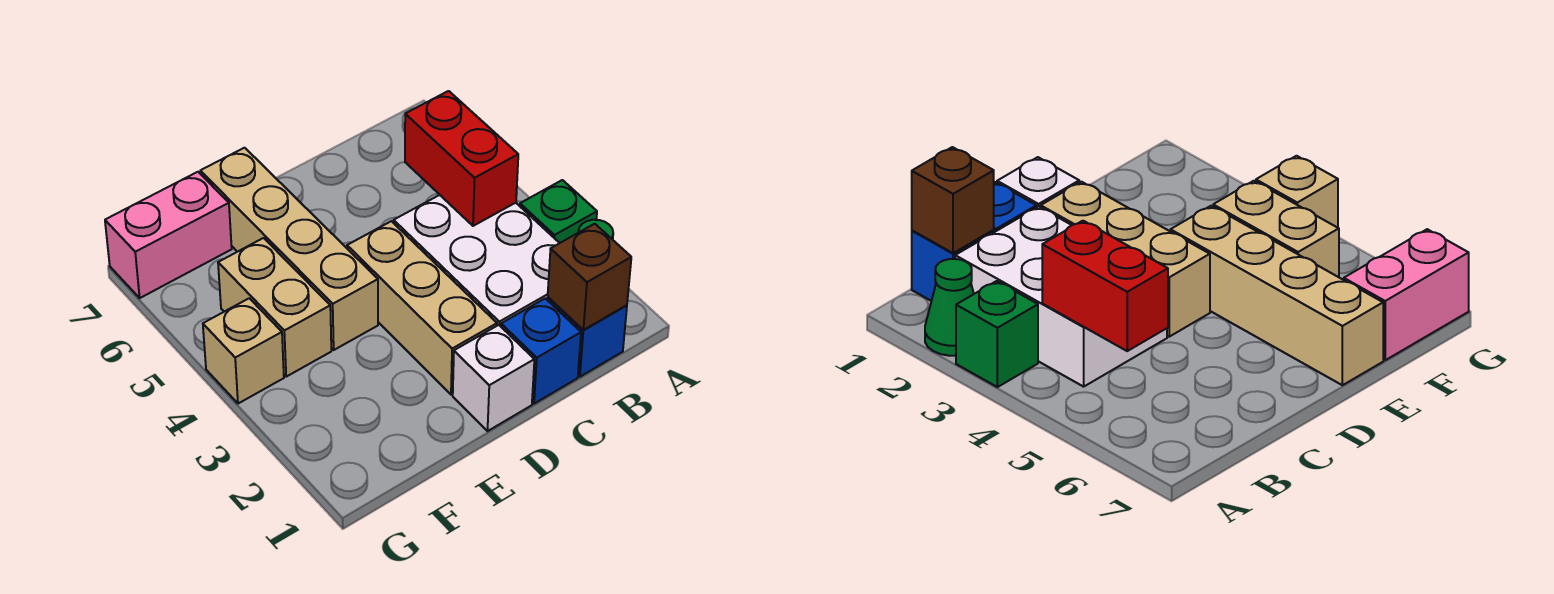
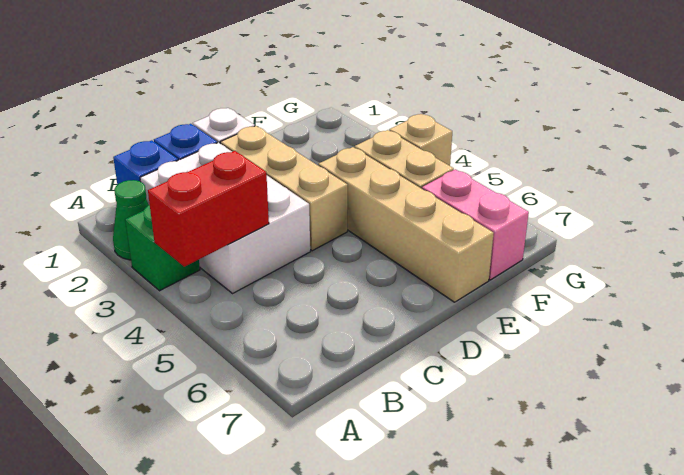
brown brick B1 level 2 -> none
red brick B4:B5 level 2 -> red brick A4:B4 level 2
pink brick F7:G7 level 1 -> pink brick F6:F7 level 1

